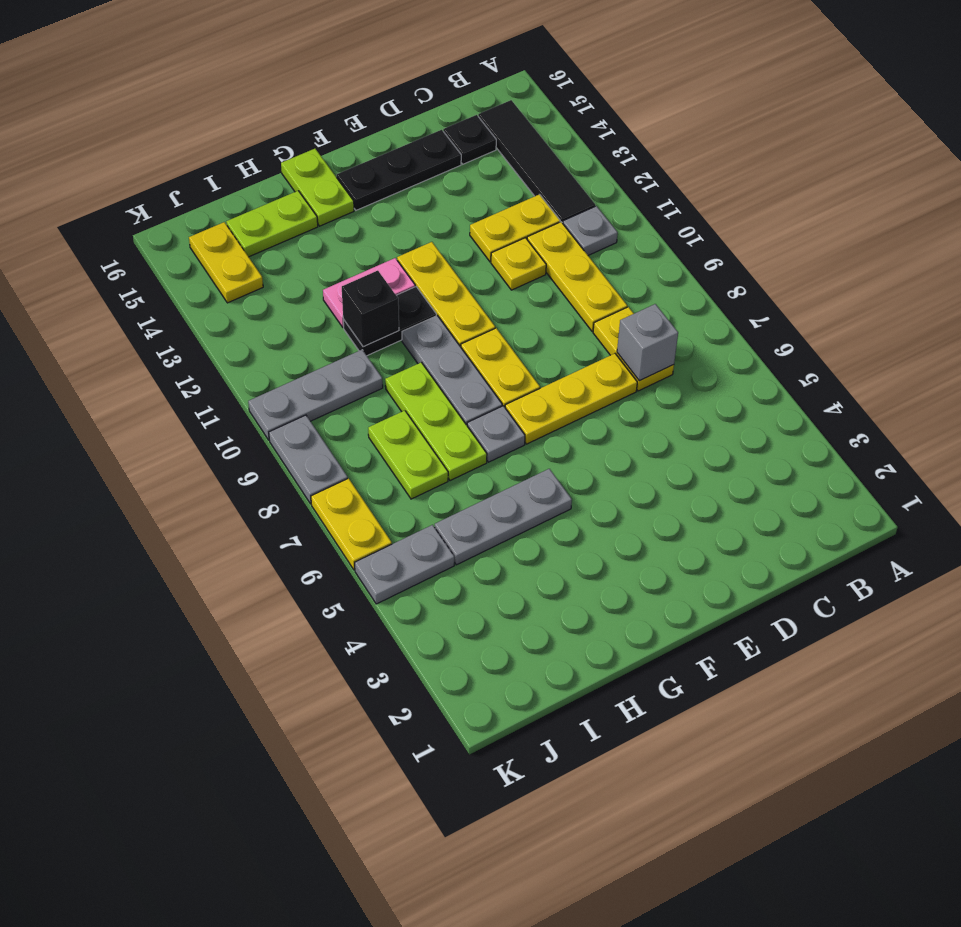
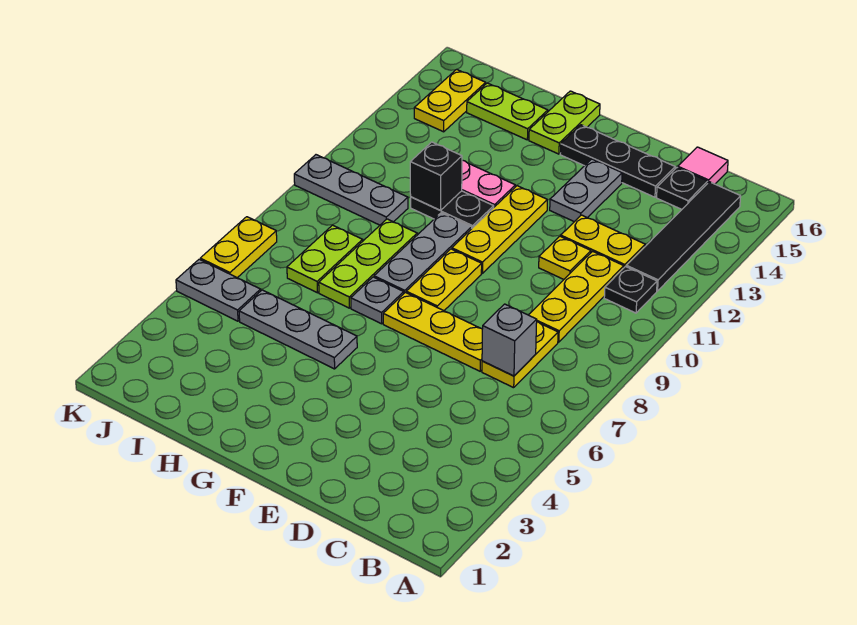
grey plate B11 level 1 -> black plate B11 level 1
none -> pink tile C16 level 1
grey plate K8:K9 level 1 -> grey plate E13:E14 level 1

